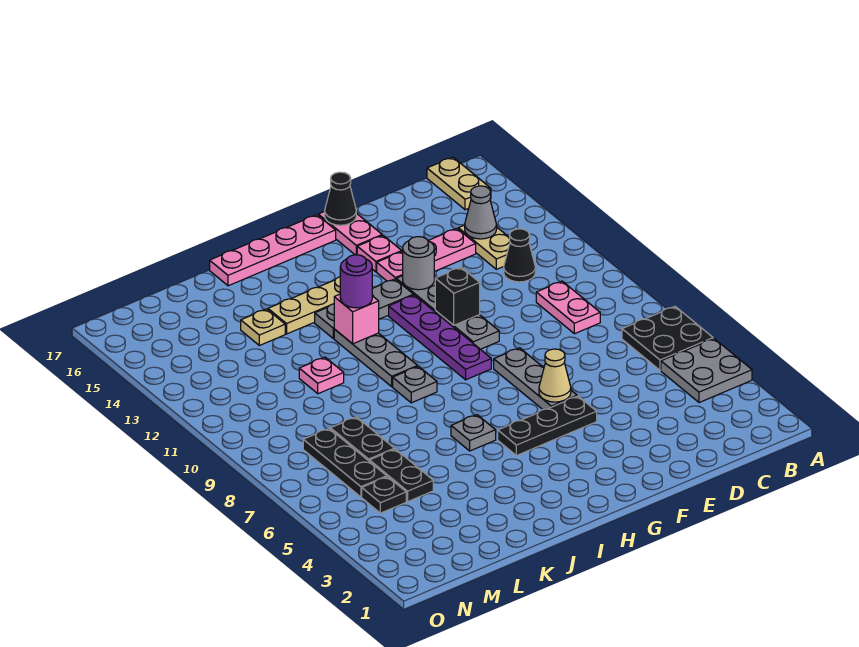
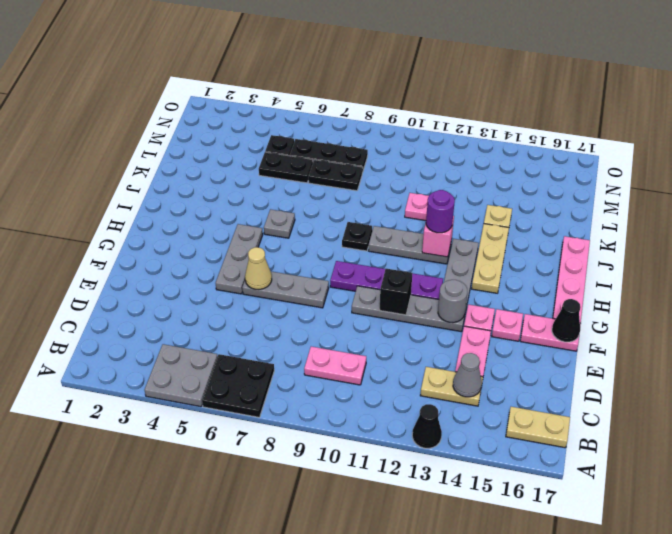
black cone C12 level 1 -> black cone A13 level 1
black plate F5:H5 level 1 -> grey plate F5:H5 level 1
grey plate I9 level 1 -> black plate I9 level 1

